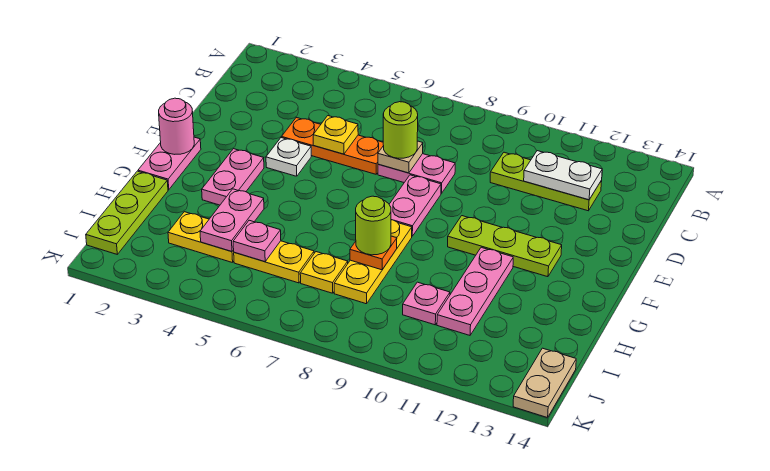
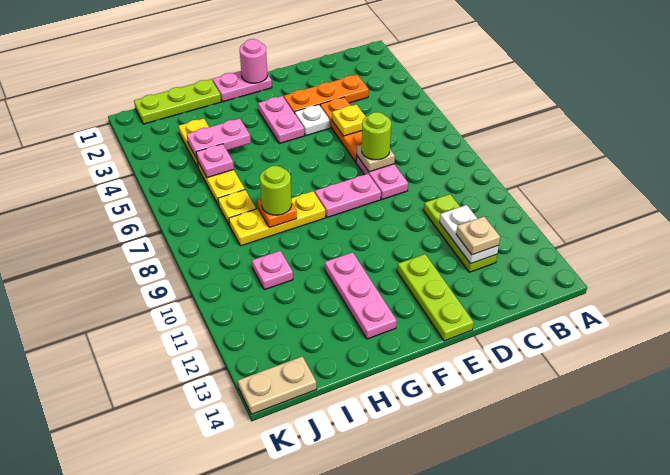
none -> orange plate C3:E3 level 1
none -> tan plate C12 level 3
pink plate F3:G3 level 1 -> pink plate F3:F4 level 1
lime plate F10:F12 level 1 -> lime plate E12:E14 level 1
pink plate G11:I11 level 1 -> pink plate G11:G13 level 1

